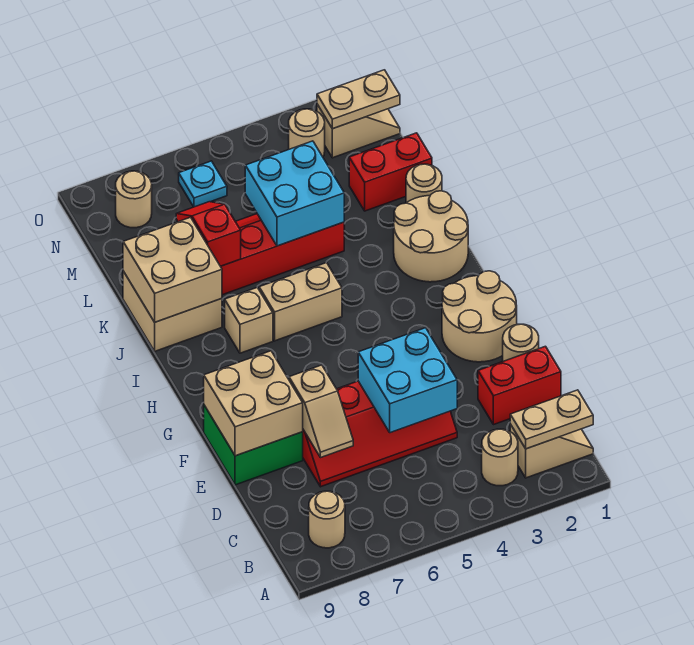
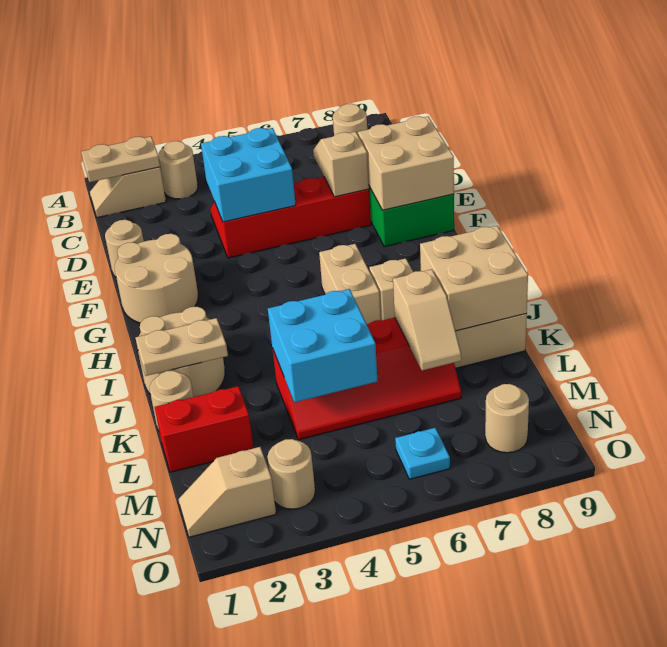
red brick D1:D2 level 1 -> none
tan brick I5:I6 level 1 -> tan brick H6:I6 level 1
red slope K7:L7 level 2 top K -> tan slope K7:L7 level 2 top K
tan plate N1:N2 level 2 -> tan plate J1:J2 level 2

